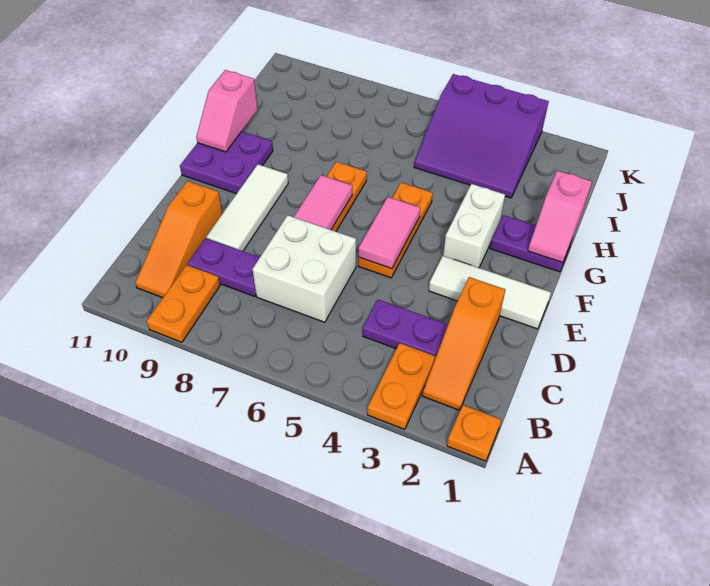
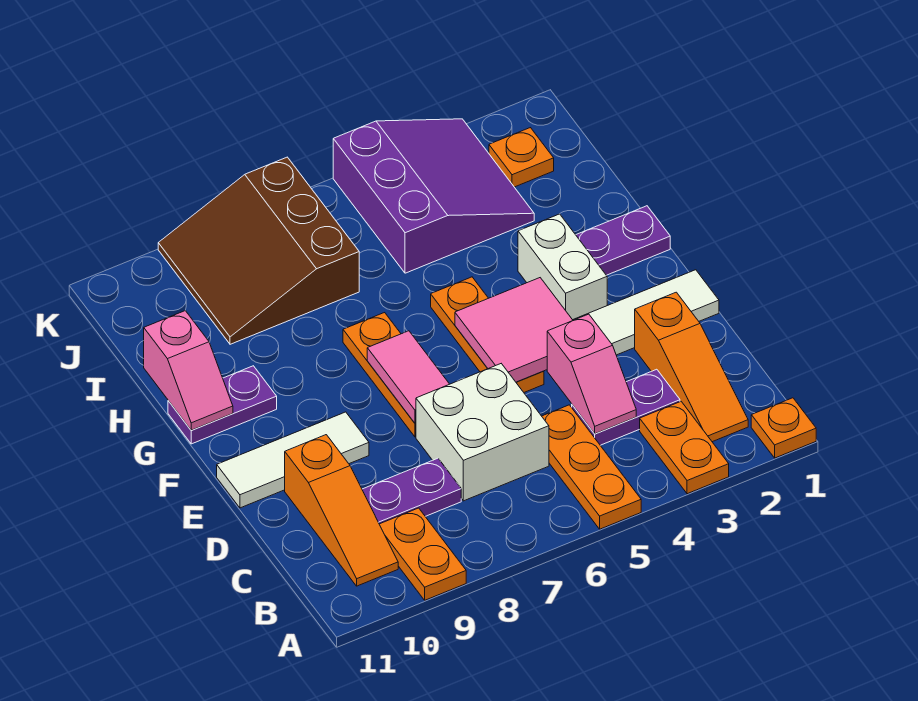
none -> orange plate A5:C5 level 1
white tile D9:F9 level 1 -> white tile E9:E11 level 1
pink tile E5:F5 level 2 -> pink tile E4:F5 level 2
purple plate F10:G11 level 1 -> purple plate G10:G11 level 1
pink slope G1:H1 level 2 top H -> pink slope C4:D4 level 2 top D
purple slope I3:K5 level 1 top K -> purple slope I3:K5 level 1 top 5
none -> brown slope I7:K9 level 1 top 7
none -> orange plate J2 level 1

